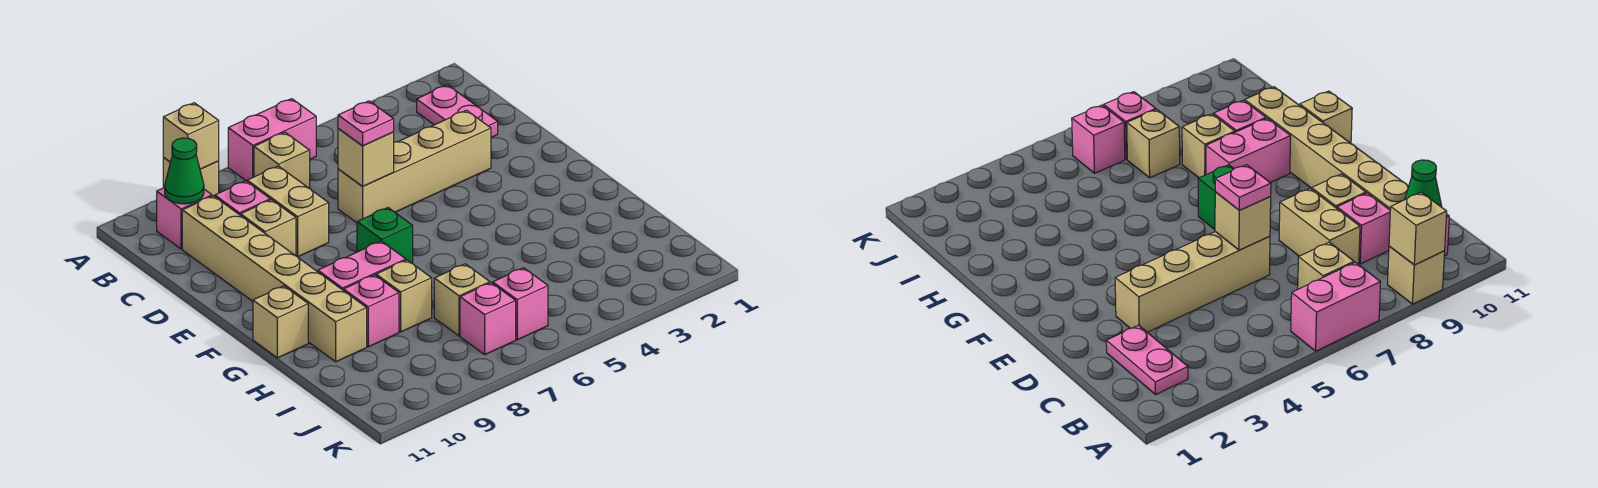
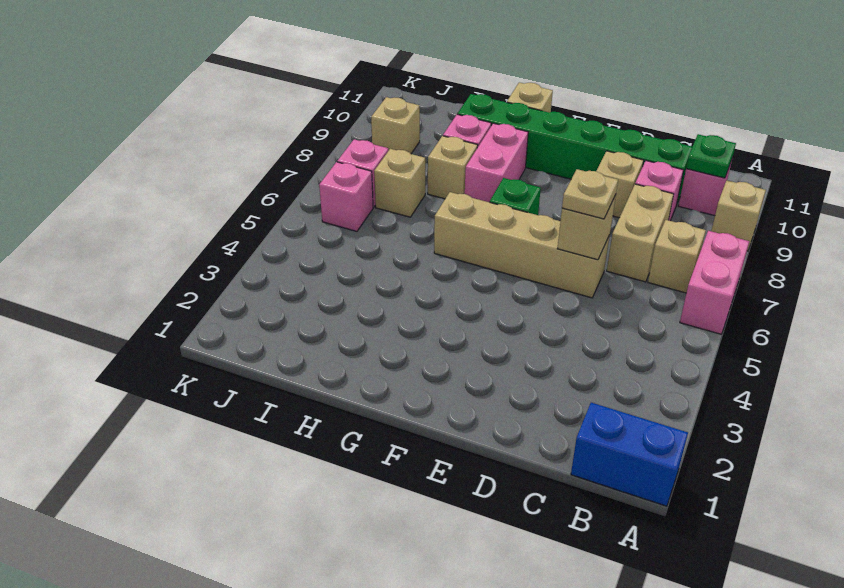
none -> blue brick A1:B1 level 1
tan brick A9 level 2 -> tan brick J9 level 1
pink plate B2:C2 level 1 -> none
green cone B10 level 2 -> green plate B10 level 2
tan brick C8:D8 level 1 -> tan brick C7:C8 level 1
tan brick C10:H10 level 1 -> green brick C10:H10 level 1
tan brick D3:D6 level 1 -> tan brick D6:G6 level 1
pink plate D6 level 3 -> tan plate D6 level 3

